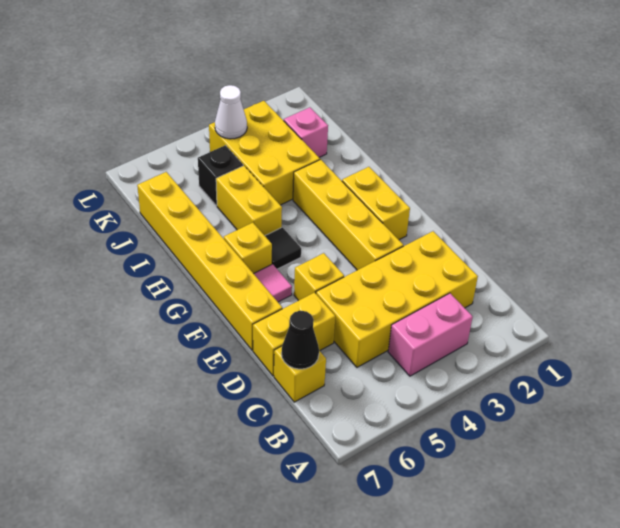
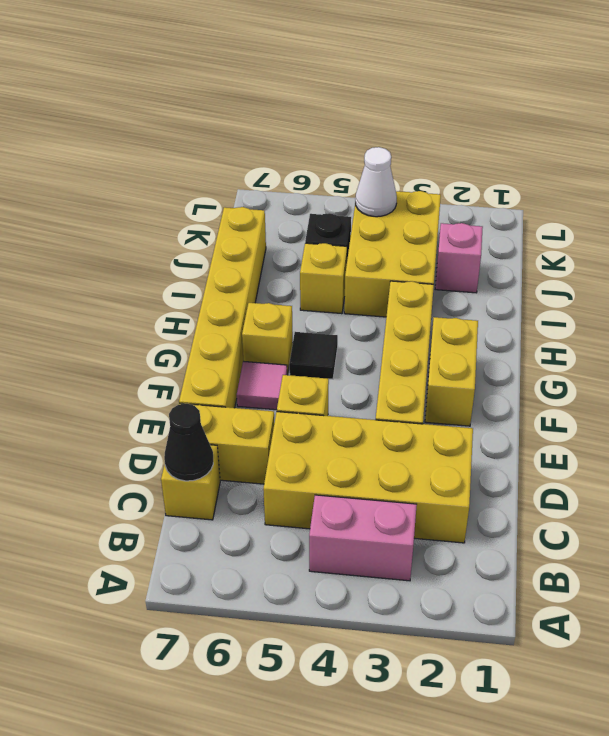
yellow brick H5:I5 level 1 -> yellow brick I5 level 1

